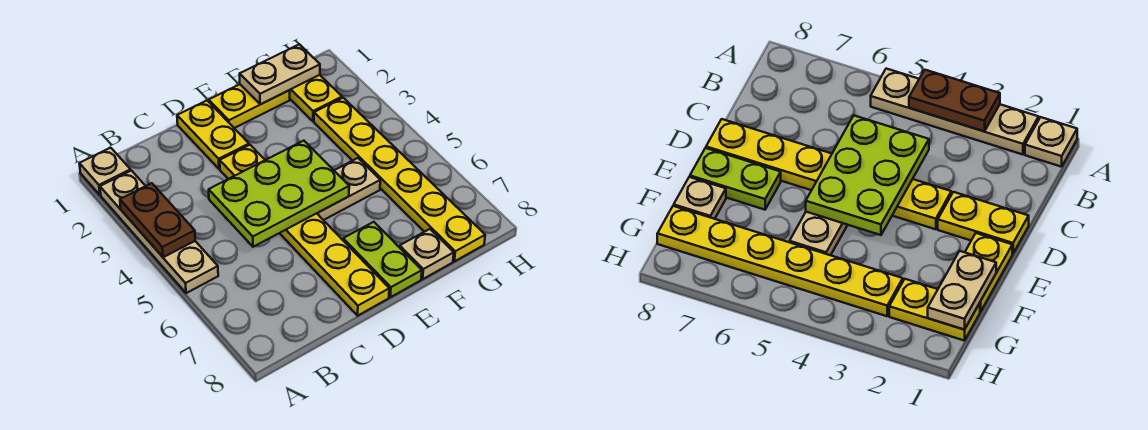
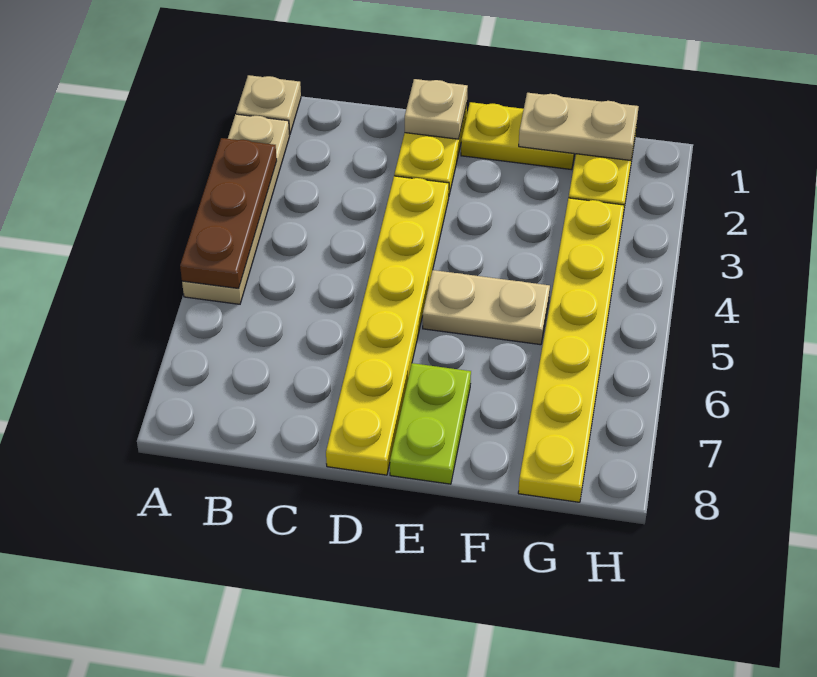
brown plate A3:A4 level 2 -> brown plate A3:A5 level 2
lime plate C4:E5 level 2 -> none
tan plate F8 level 1 -> tan plate D1 level 2

